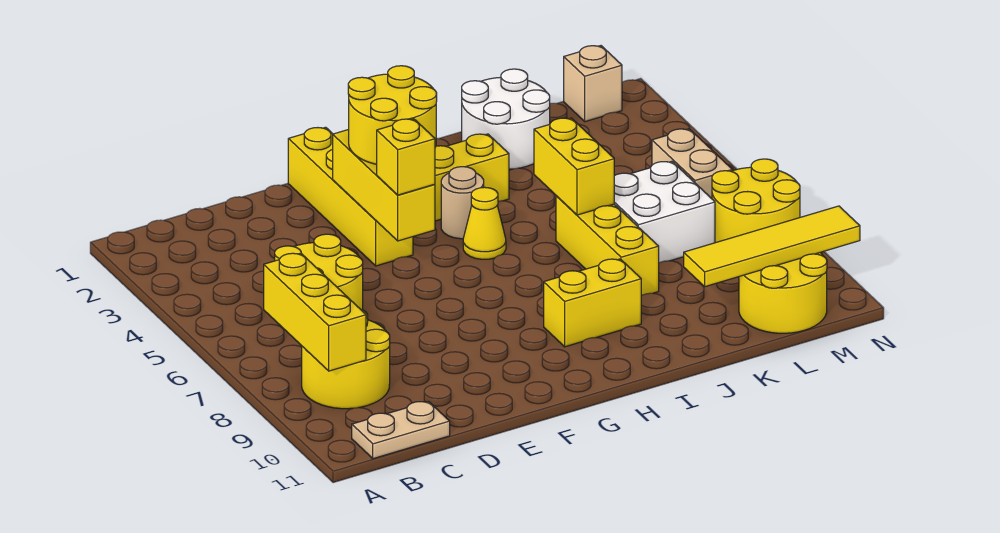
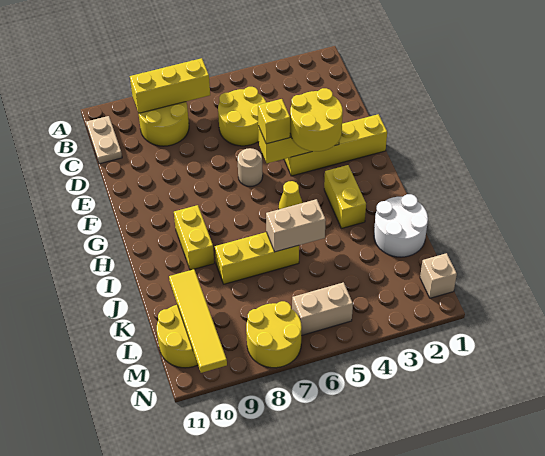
tan round brick H4 level 1 -> tan round brick F6 level 1
yellow brick J5:J6 level 2 -> tan brick J5:J6 level 2
white brick K6:L7 level 1 -> none

